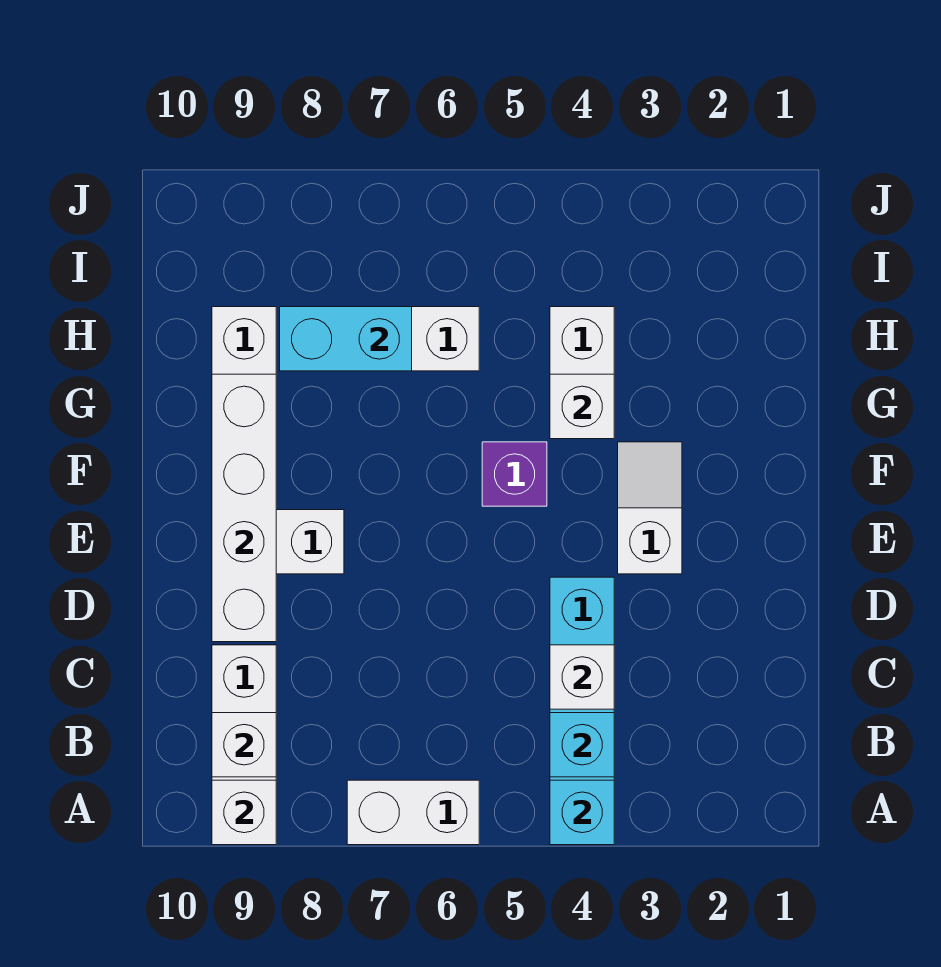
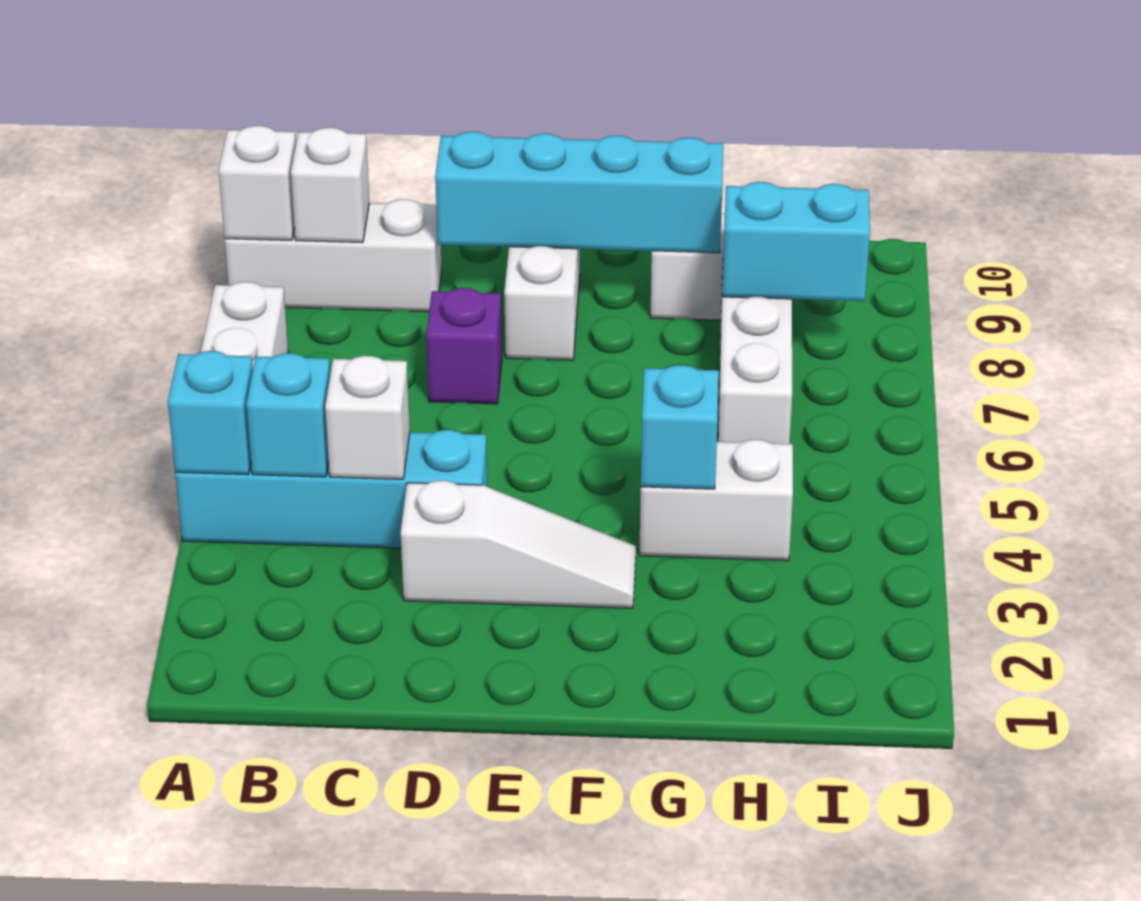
white brick D9:G9 level 2 -> cyan brick D9:G9 level 2
white slope E3:F3 level 1 top E -> white slope D3:F3 level 1 top D
purple brick F5 level 1 -> purple brick D7 level 1
white brick G4 level 2 -> cyan brick G4 level 2
cyan brick H7:H8 level 2 -> cyan brick H8:I8 level 2

